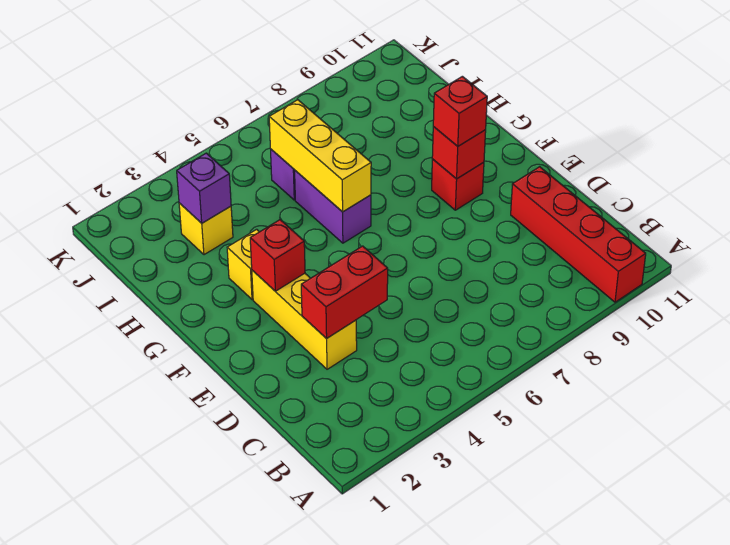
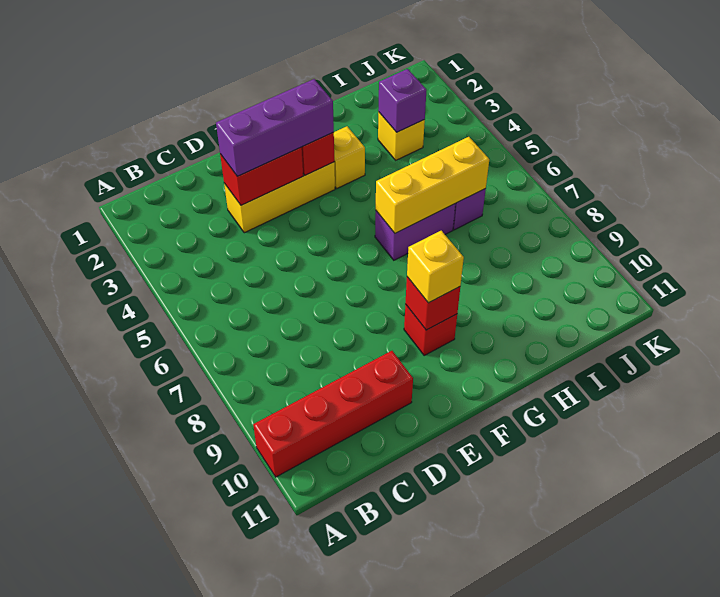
red brick D3:D4 level 2 -> red brick D3:E3 level 2
none -> purple brick D3:F3 level 3
red brick F9 level 3 -> yellow brick F9 level 3

